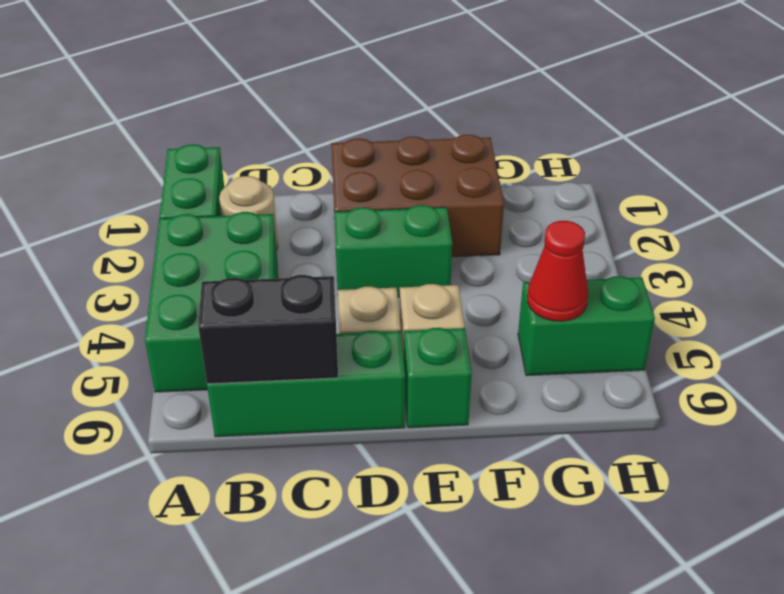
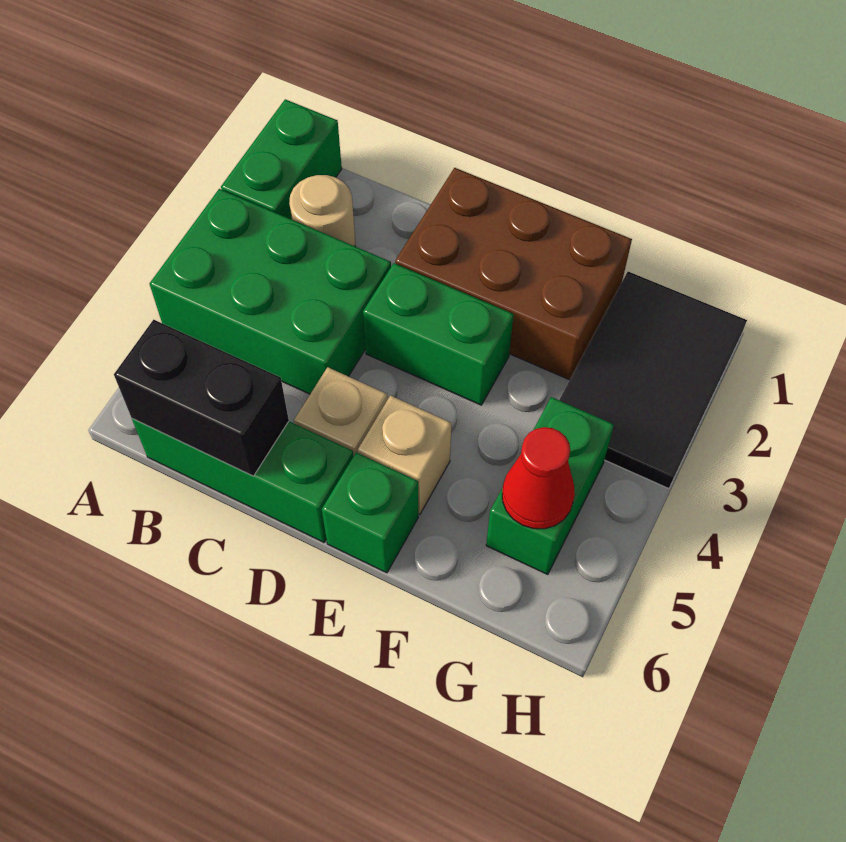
green brick A3:B5 level 1 -> green brick A3:C4 level 1
none -> black tile G1:H3 level 1
green brick G5:H5 level 1 -> green brick G4:G5 level 1

